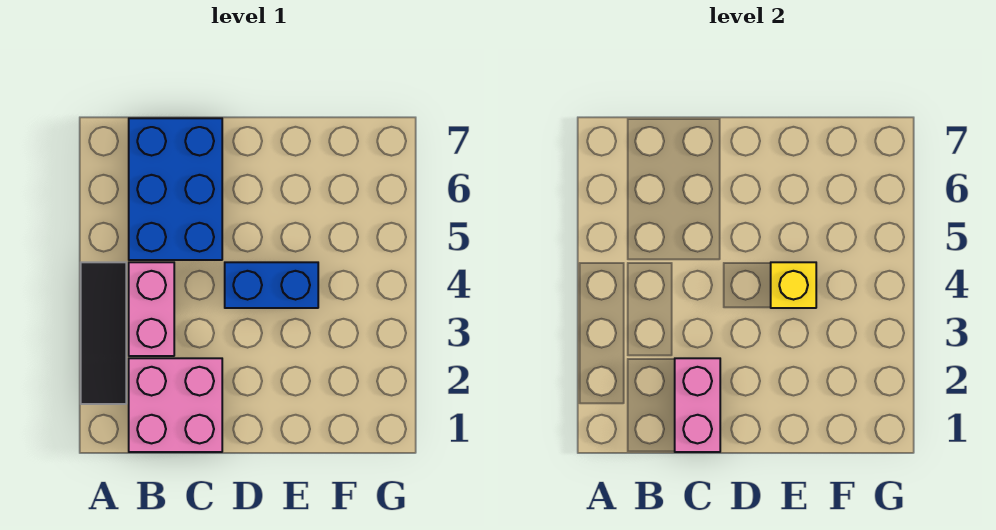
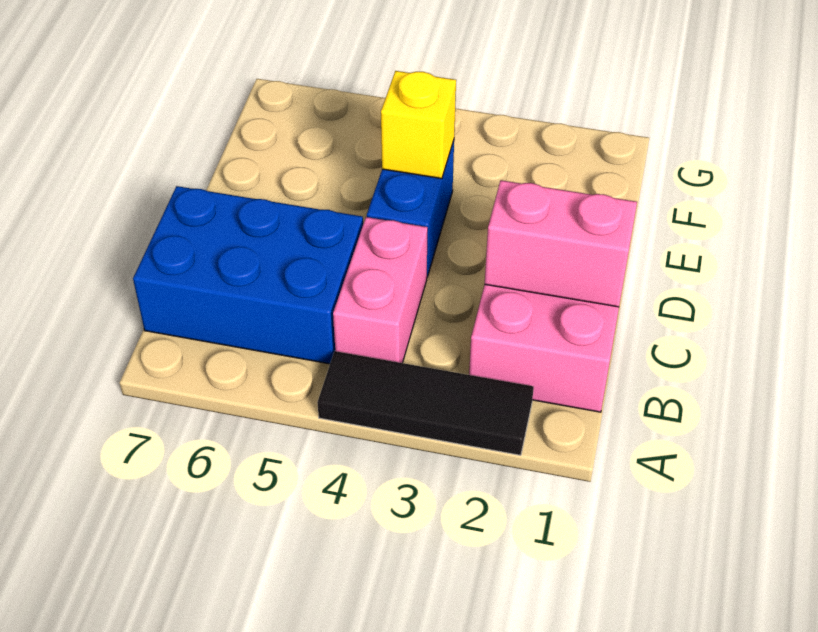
pink brick B3:B4 level 1 -> pink brick B4:C4 level 1

